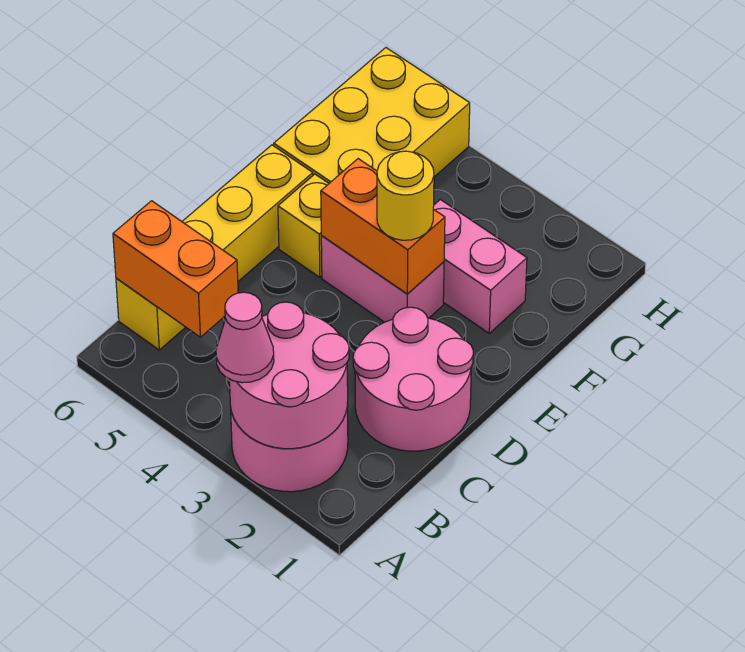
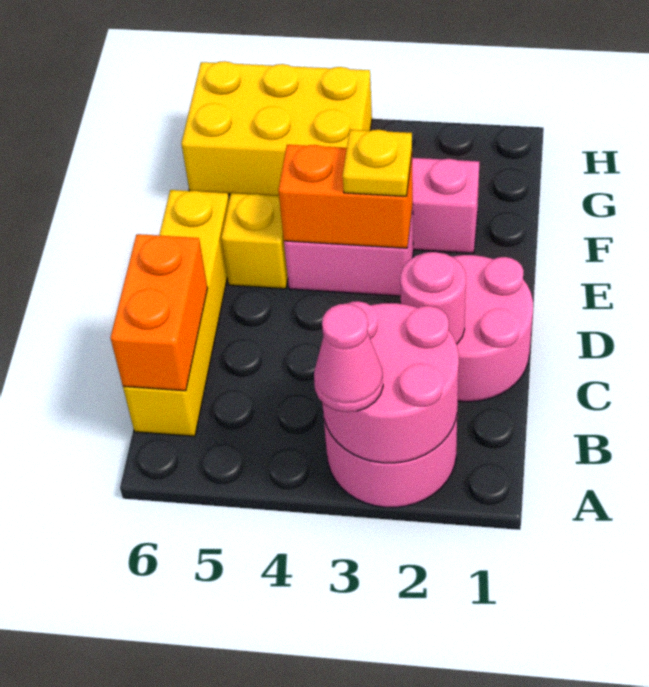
orange brick B5:B6 level 2 -> orange brick B6:C6 level 2
none -> pink round brick C2 level 2
yellow round brick E3 level 3 -> yellow plate E3 level 3
yellow brick F5:H6 level 1 -> yellow brick G4:H6 level 1

